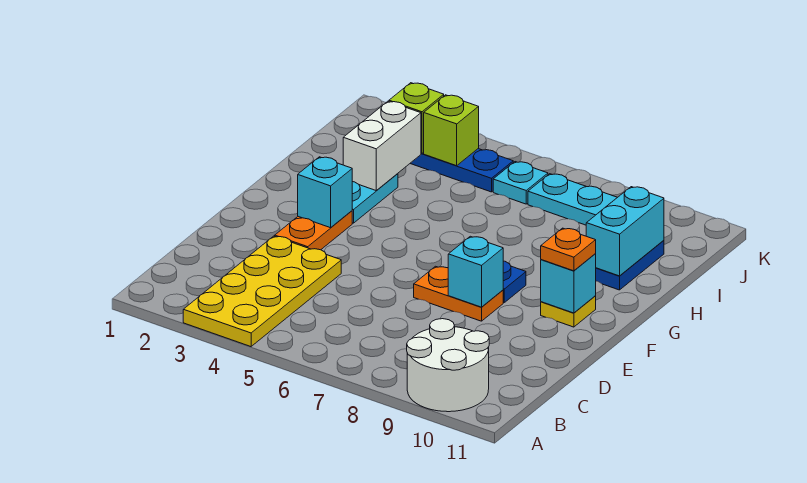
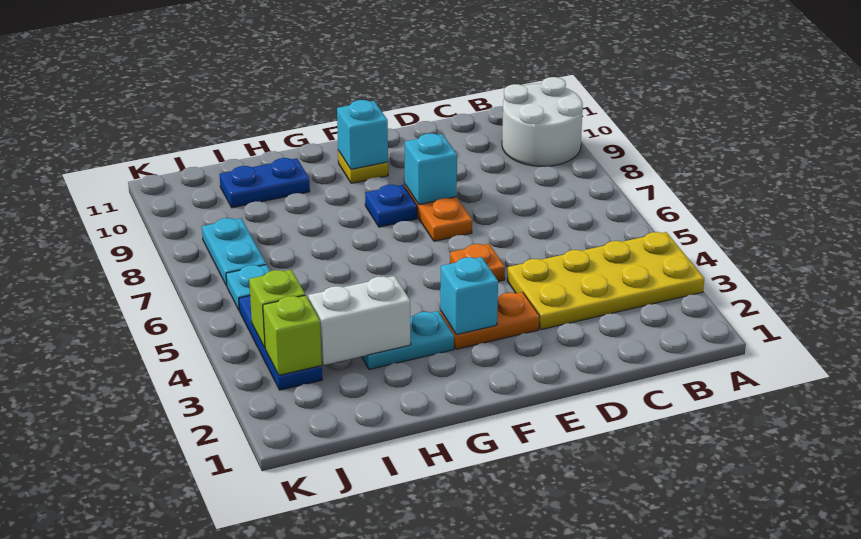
orange plate F10 level 3 -> orange plate E5 level 1
cyan brick H10:I10 level 2 -> none

